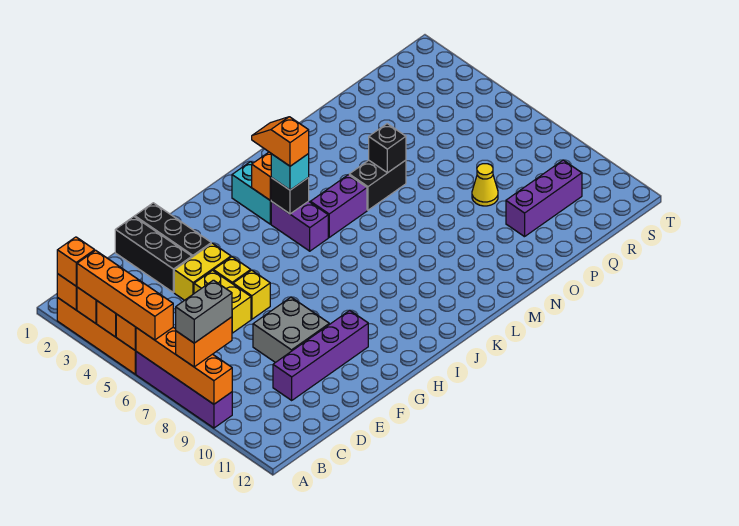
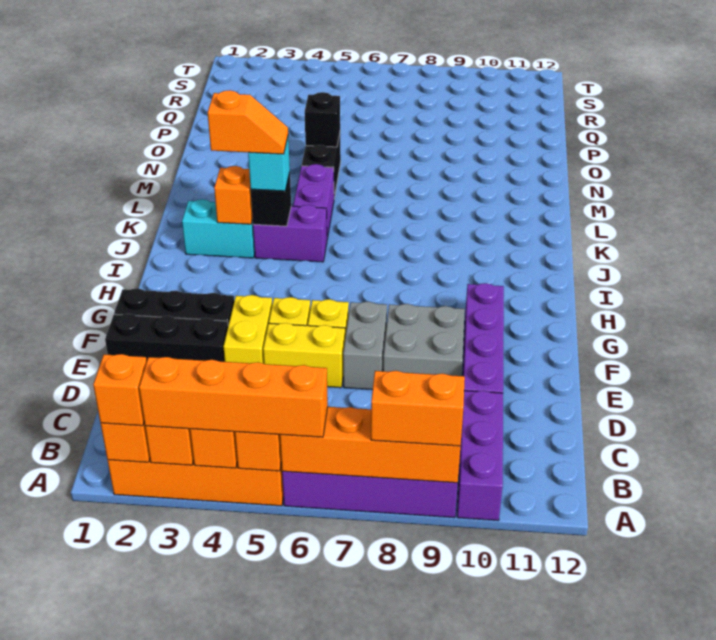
orange brick A8:B8 level 3 -> orange brick A8:A9 level 3
grey brick A8:B8 level 4 -> grey brick E7:F7 level 1
orange slope J3:J4 level 4 top 4 -> orange slope J3:J4 level 4 top 3
yellow cone P8 level 1 -> none
purple brick P10:R10 level 1 -> purple brick A10:C10 level 1

